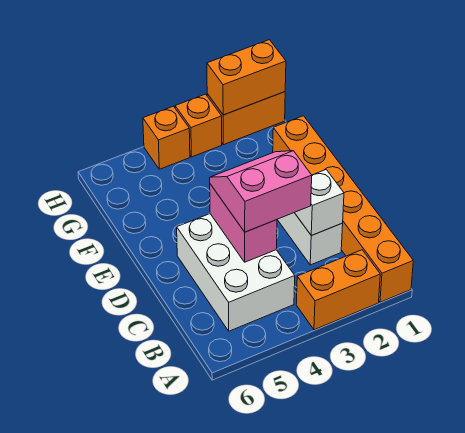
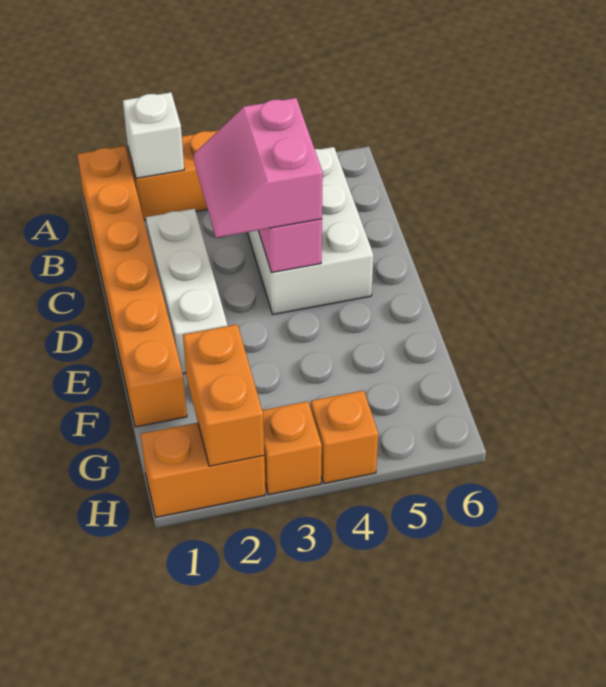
white brick C2 level 2 -> white brick A2 level 2
pink slope C3:D4 level 3 top C -> pink slope C3:D4 level 3 top 4
orange brick H1:H2 level 2 -> orange brick G2:H2 level 2

